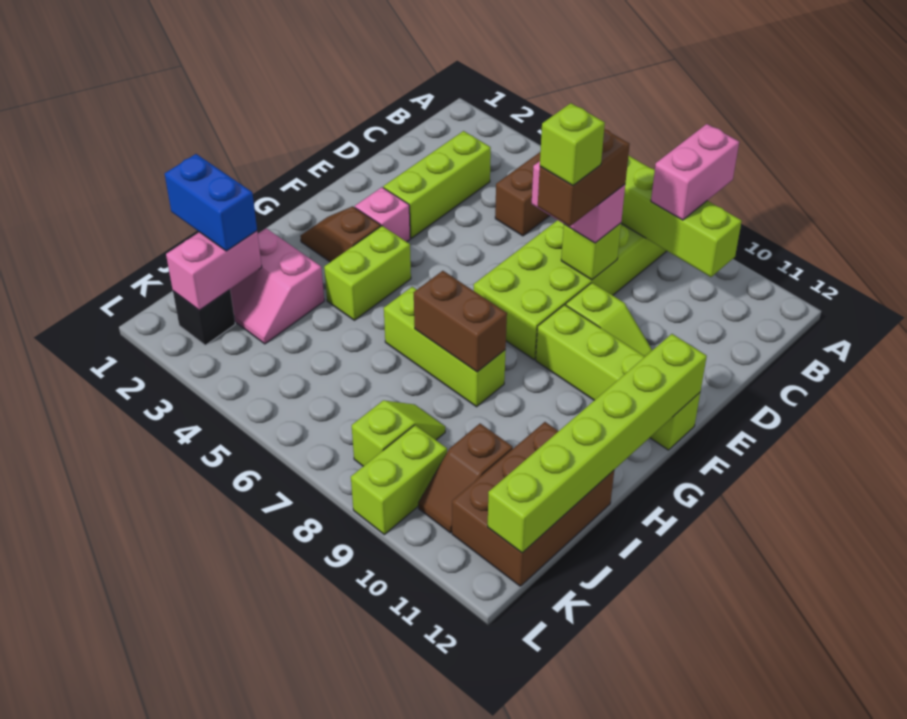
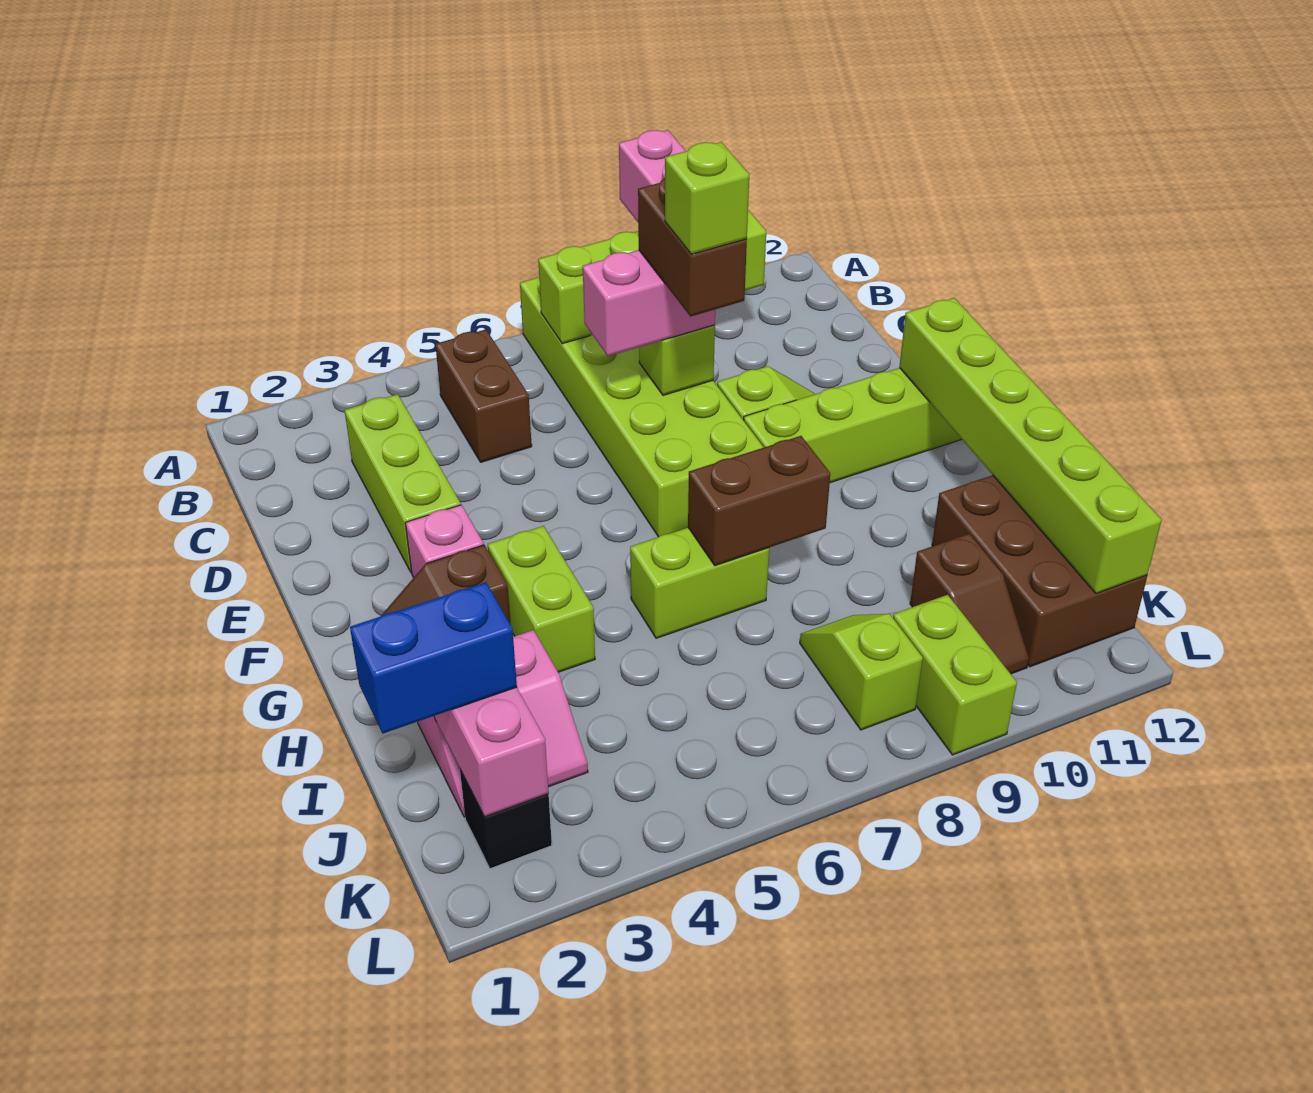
lime brick H6:H8 level 1 -> lime brick H6:H7 level 1

